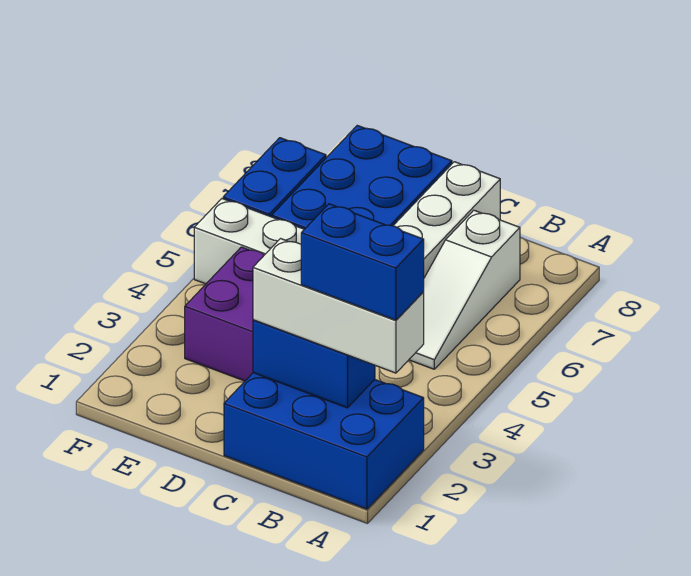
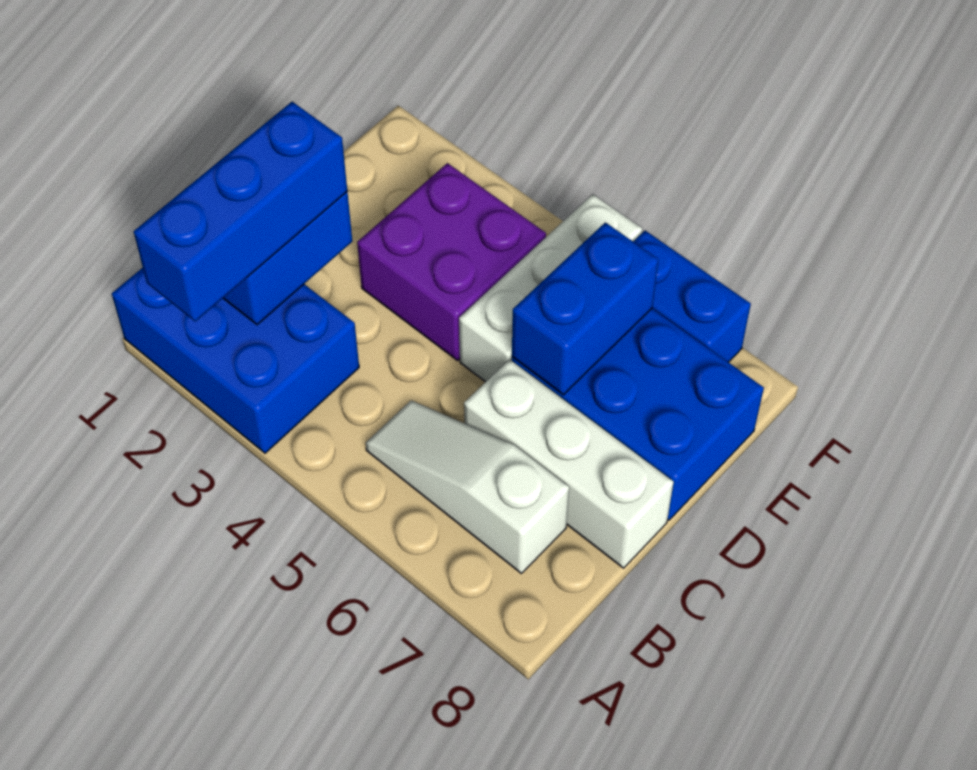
blue brick A1:C2 level 1 -> blue brick A1:B3 level 1
white brick A2:C2 level 3 -> blue brick A2:C2 level 3
blue brick A2:B2 level 4 -> blue brick D6:E6 level 2

